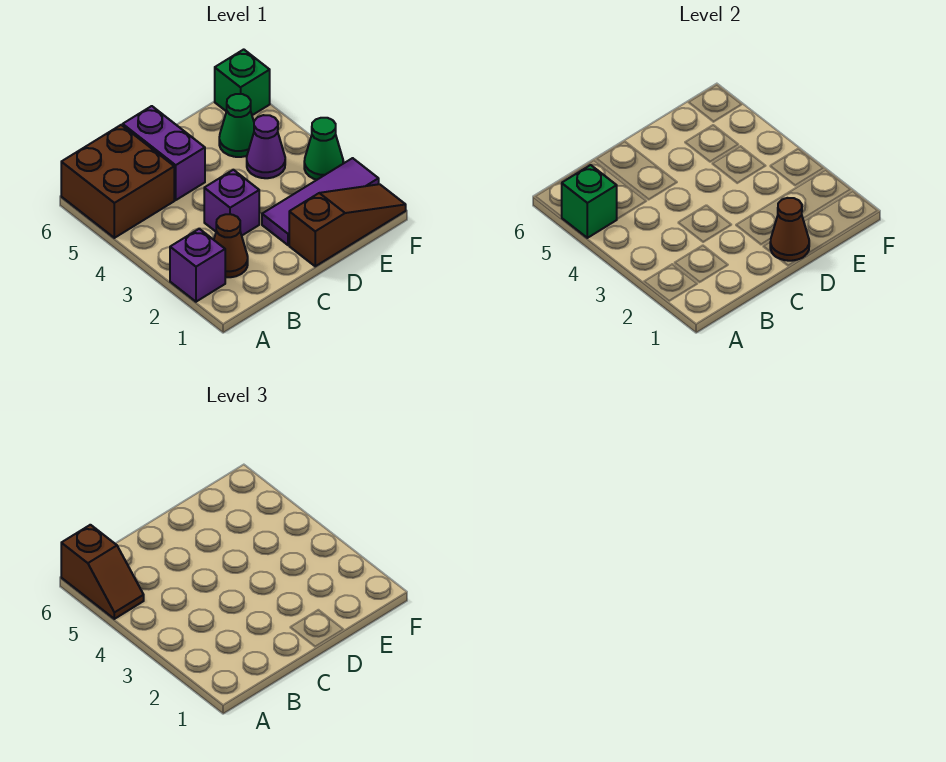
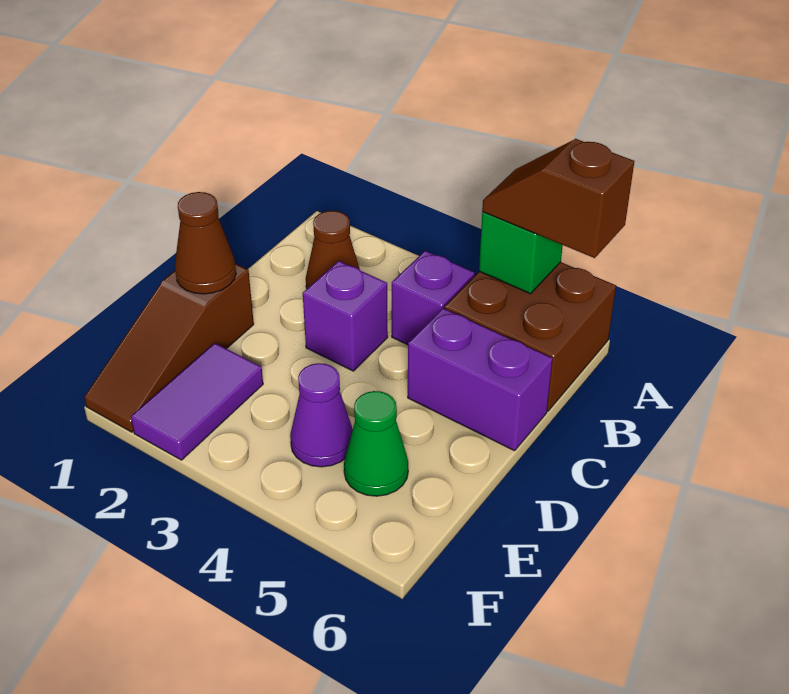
purple brick A2 level 1 -> purple brick B4 level 1
purple tile D2:F2 level 1 -> purple tile E2:F2 level 1
green cone F3 level 1 -> none
green brick F6 level 1 -> none

